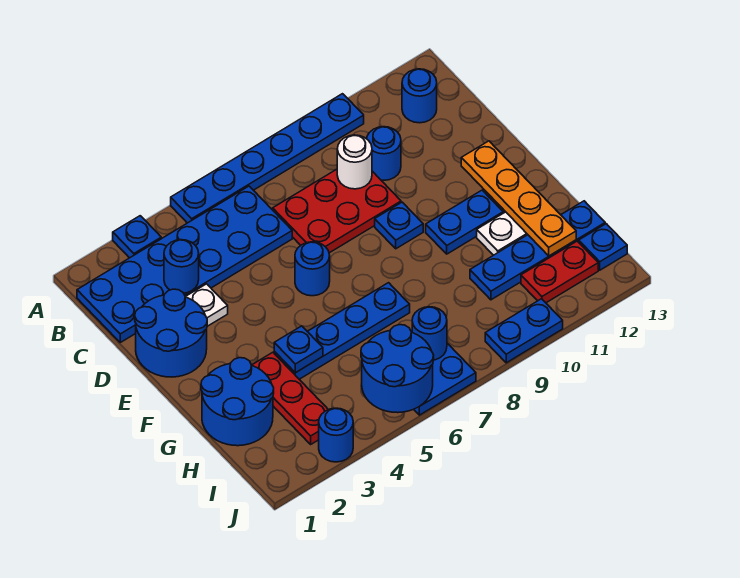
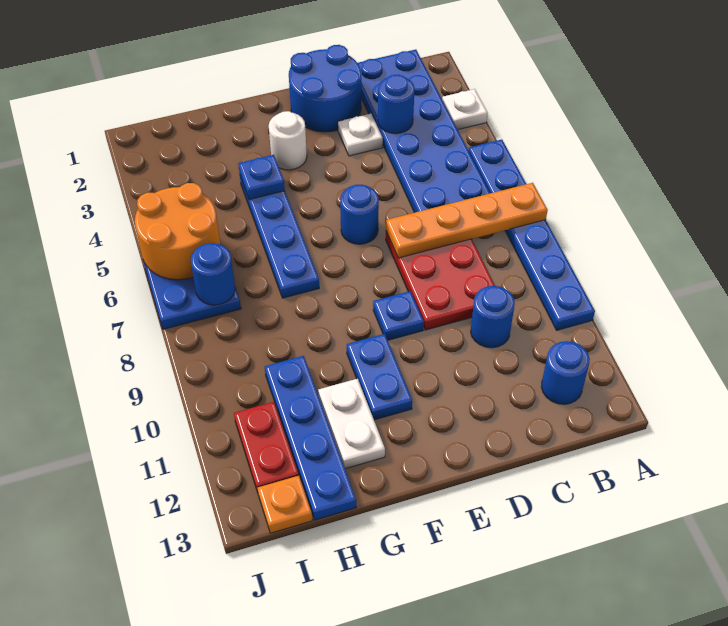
blue plate A3 level 1 -> white plate A3 level 1
white round brick C9 level 2 -> white round brick F3 level 1
orange plate E12:H12 level 2 -> orange plate A7:D7 level 2
blue round brick G1:H2 level 1 -> none
red plate G3:I3 level 1 -> none
blue round brick I5:J6 level 2 -> orange round brick I5:J6 level 2
blue plate I13 level 1 -> orange plate I13 level 1
blue round brick J3 level 1 -> none
blue plate J9:J10 level 1 -> none

